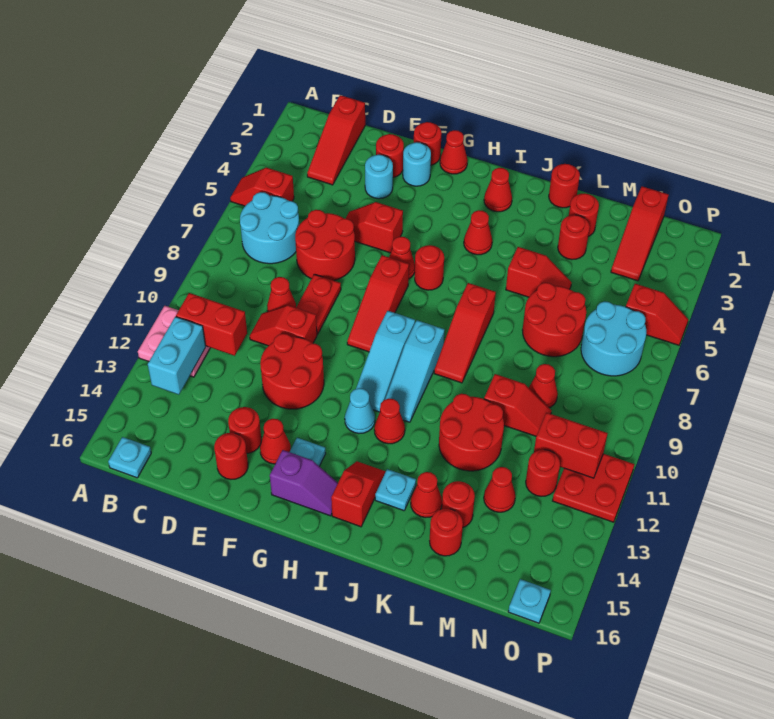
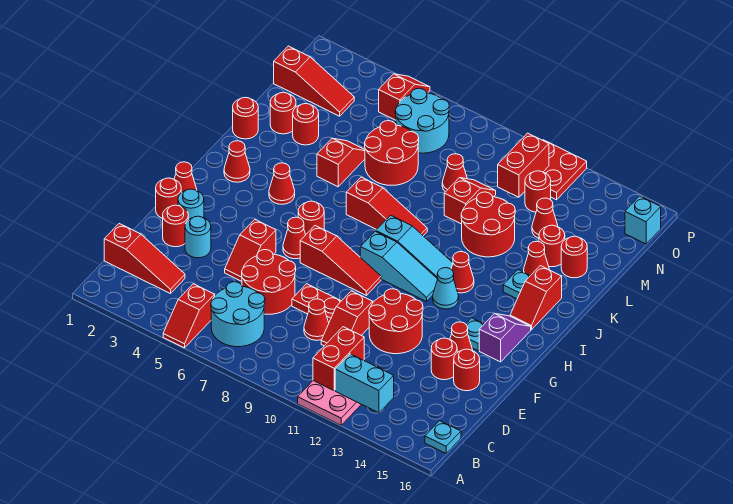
red slope I14:I15 level 1 top 15 -> red slope I15:J15 level 1 top J
cyan plate O16 level 1 -> cyan brick O16 level 1

